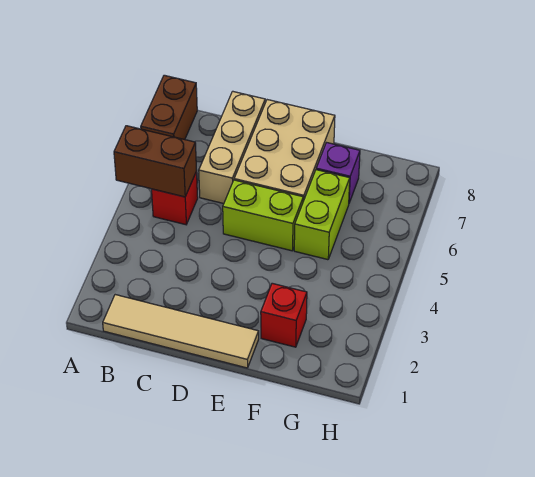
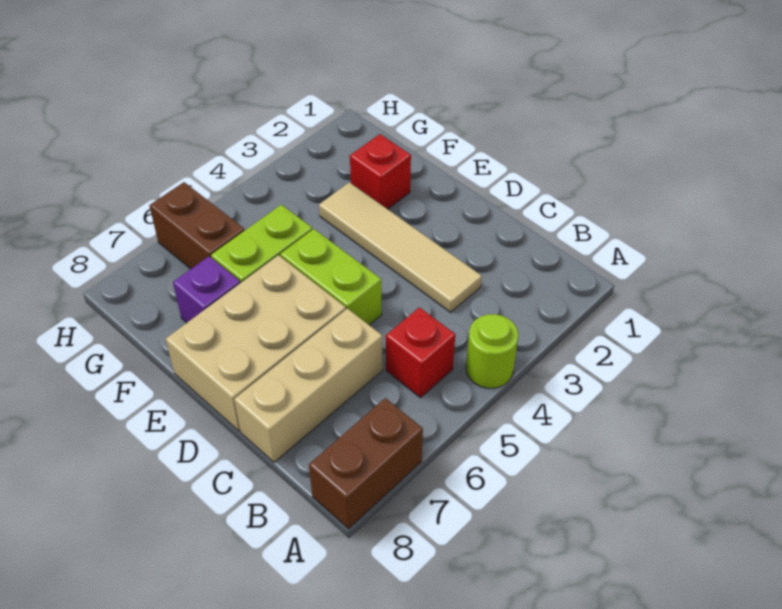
none -> lime round brick A4 level 1
brown brick A5:B5 level 2 -> brown brick G6:H6 level 1
tan tile B1:E1 level 1 -> tan tile C3:F3 level 1

